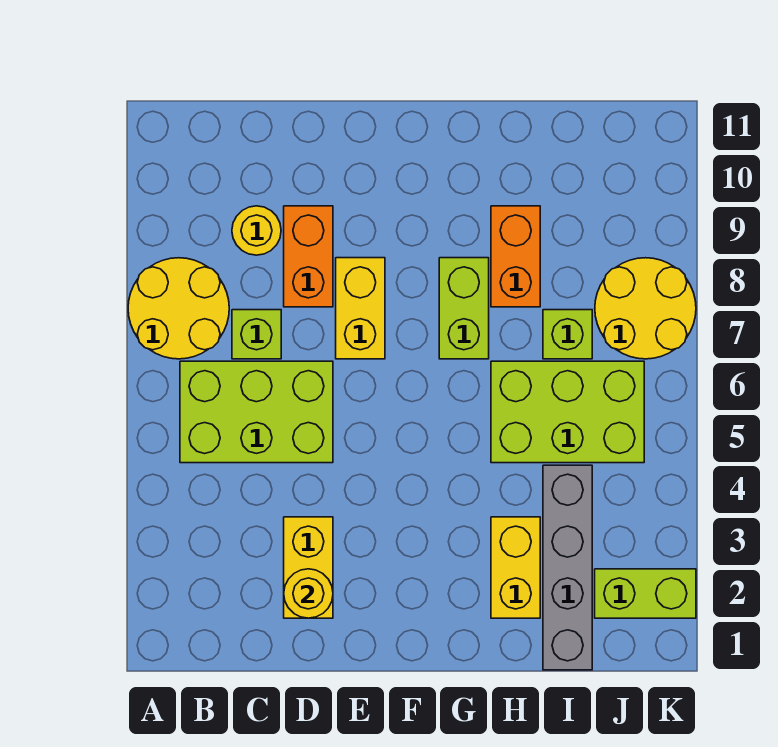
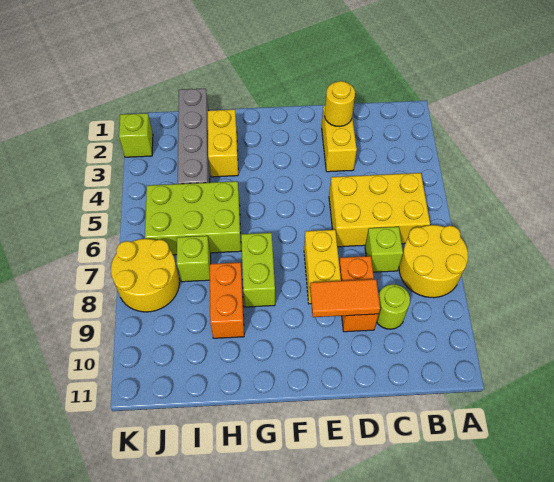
lime brick B5:D6 level 1 -> yellow brick B5:D6 level 1
yellow round brick C9 level 1 -> lime round brick C9 level 1
none -> orange tile D9:E9 level 2
lime brick J2:K2 level 1 -> lime brick K2 level 1

